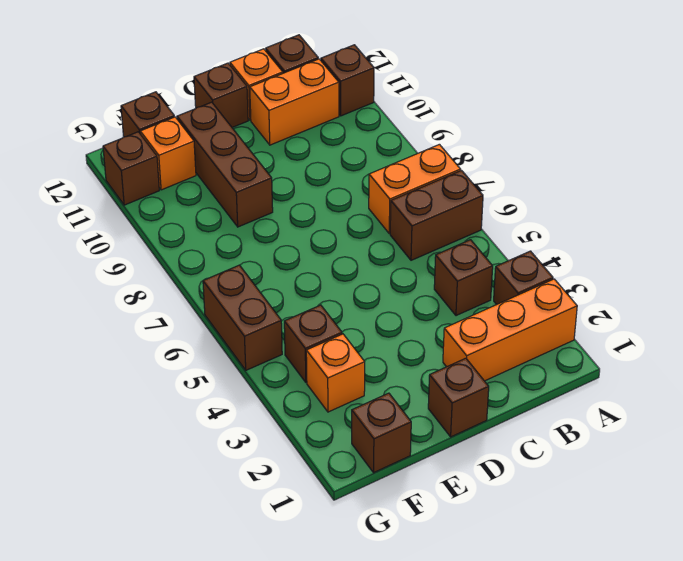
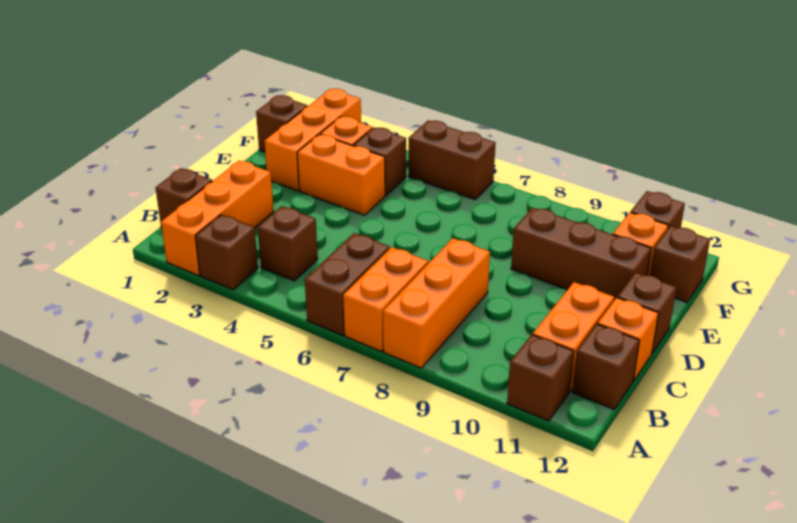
none -> orange brick A8:C8 level 1
brown brick D1 level 1 -> brown brick B1 level 1
none -> orange brick E2:G2 level 1
none -> orange brick E3:E4 level 1

